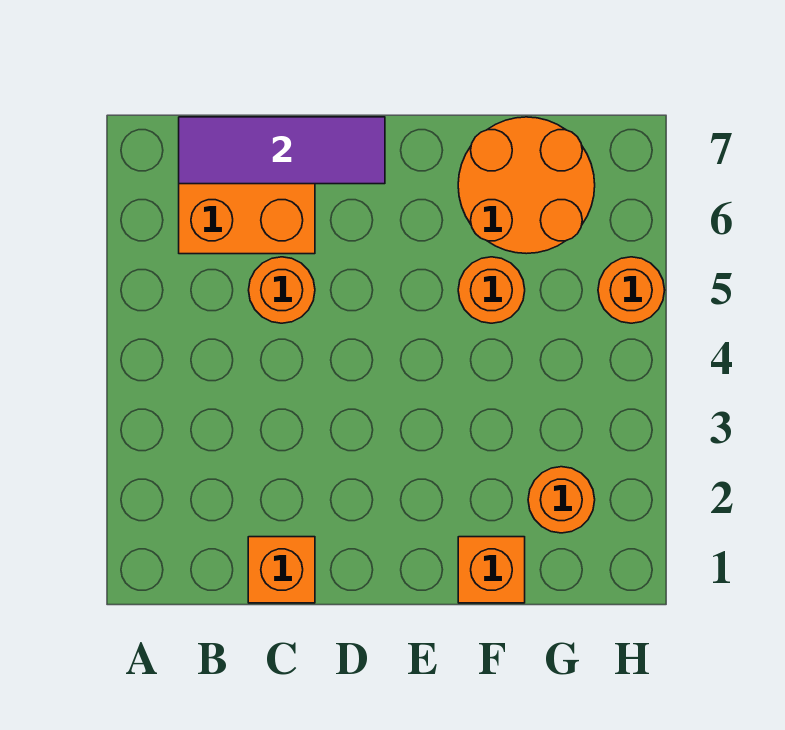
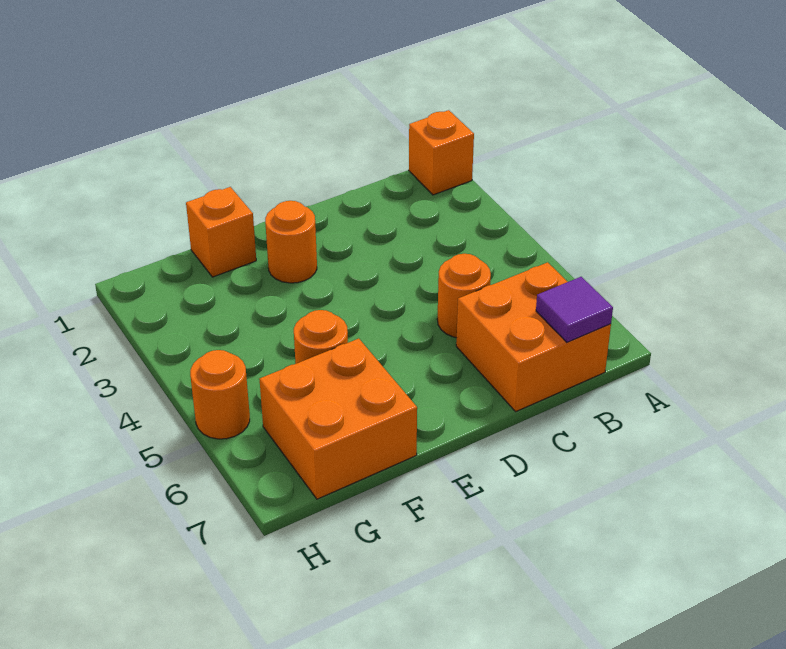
purple tile B7:D7 level 2 -> purple tile B7 level 2
orange brick C1 level 1 -> orange brick A1 level 1
orange round brick F6:G7 level 1 -> orange brick F6:G7 level 1
orange round brick G2 level 1 -> orange round brick E2 level 1

